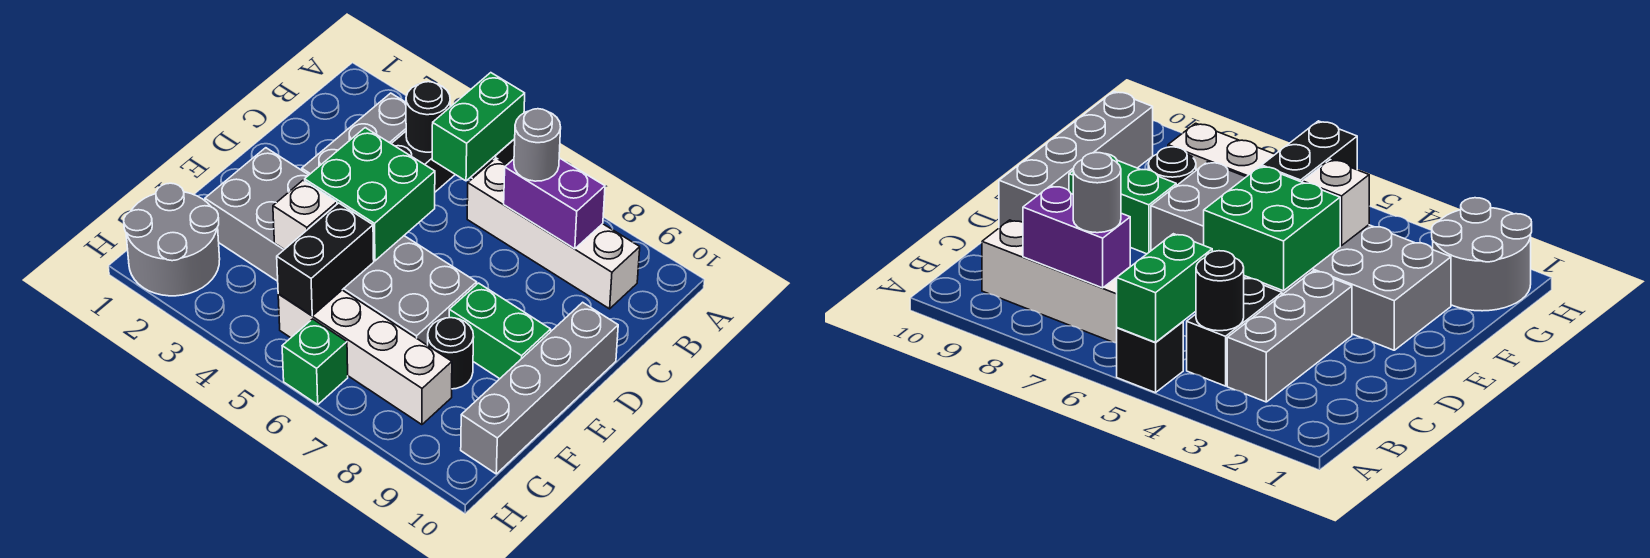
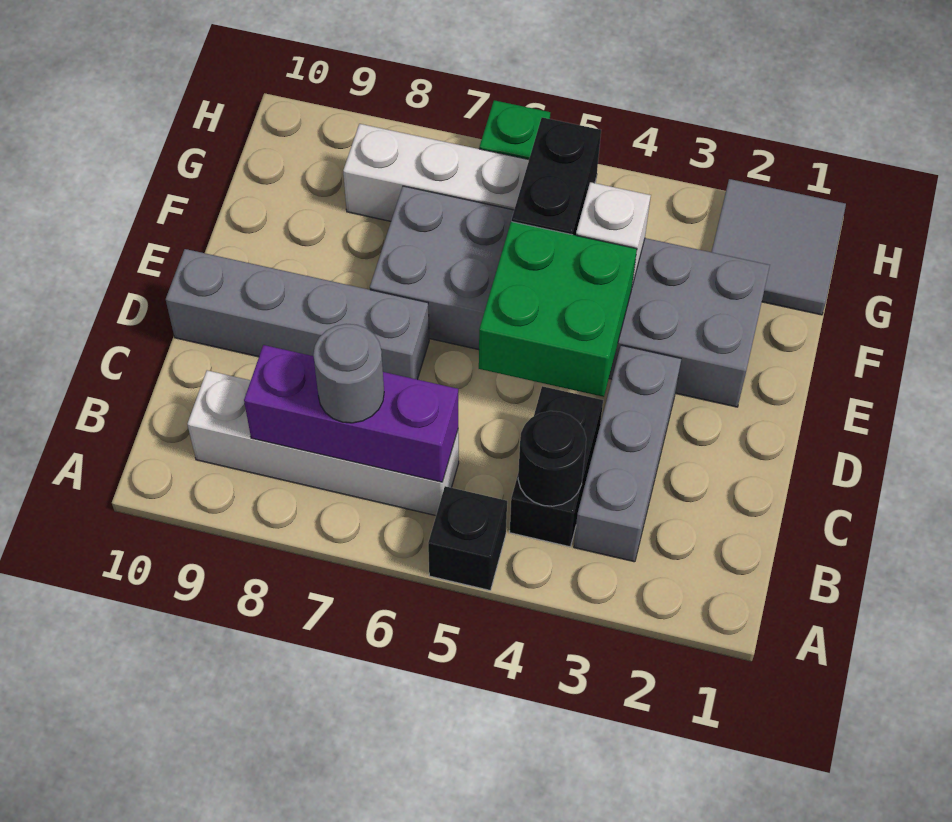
green brick A5:B5 level 2 -> none
purple brick B7:B8 level 2 -> purple brick B6:B8 level 2
grey brick D10:G10 level 1 -> grey brick D7:D10 level 1
green brick E8:E9 level 1 -> none
black round brick F8 level 1 -> none
grey round brick G1:H2 level 1 -> grey tile G1:H2 level 1

